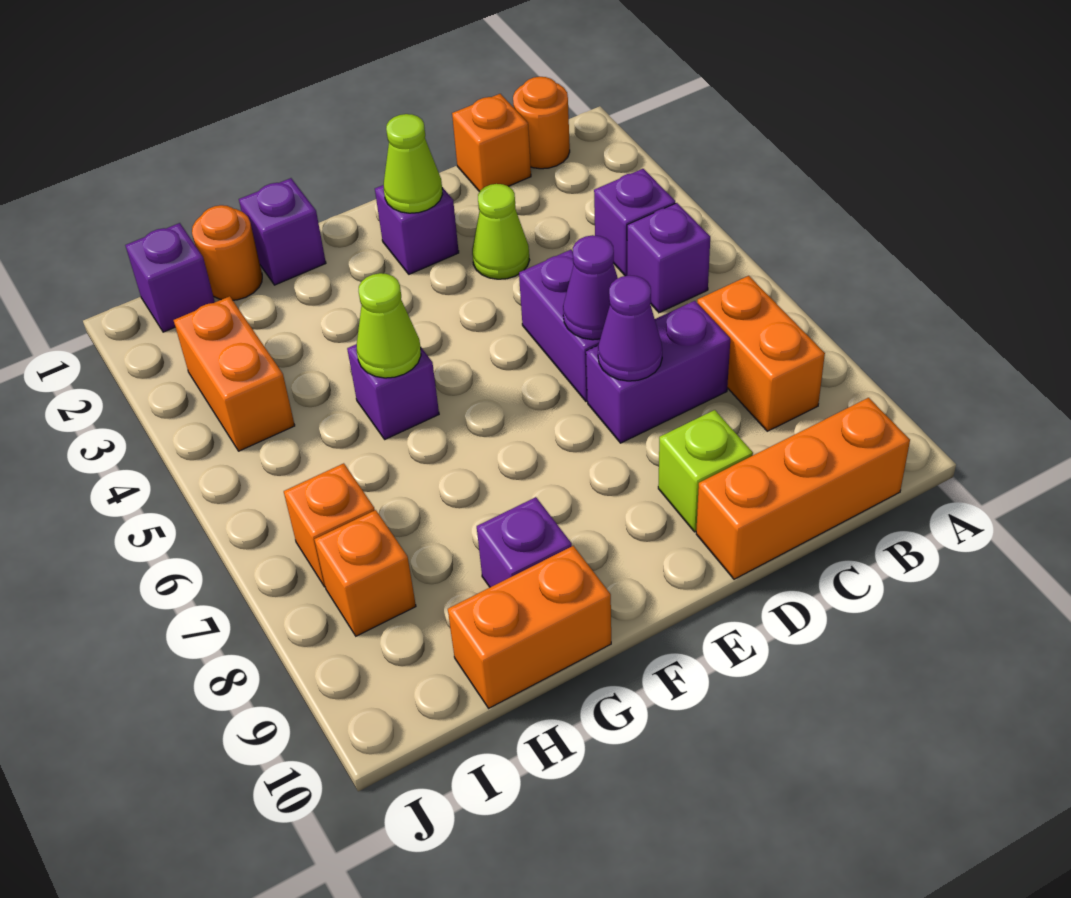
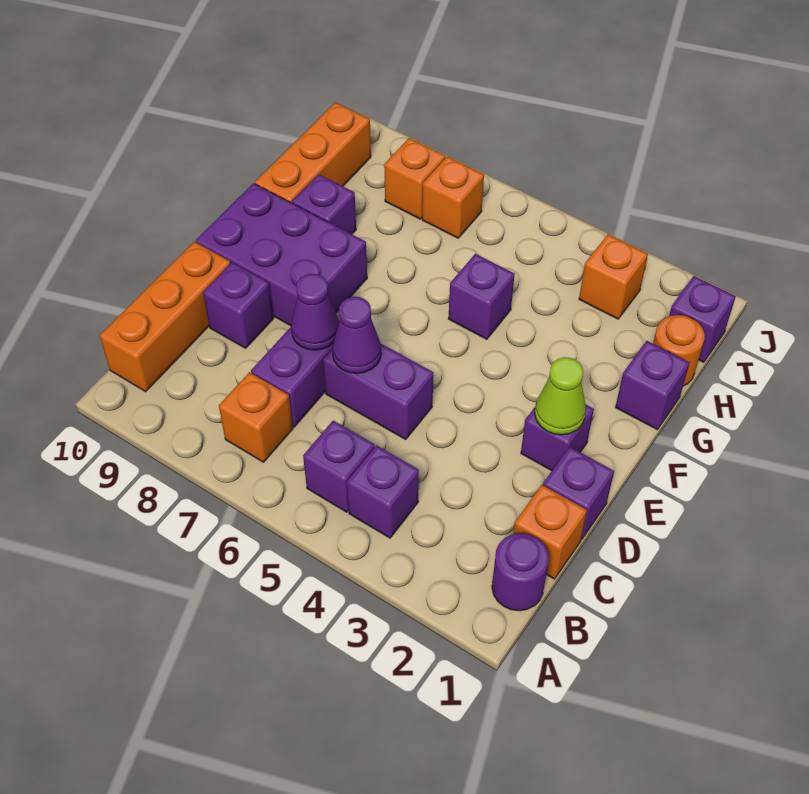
orange round brick B1 level 1 -> purple round brick B1 level 1
orange brick B7:B8 level 1 -> orange brick B7 level 1
none -> purple brick D1 level 1
lime cone D3 level 1 -> none
lime brick D9 level 1 -> purple brick D9 level 1
none -> purple brick E8:F10 level 1
lime cone G5 level 2 -> none
orange brick G10:H10 level 1 -> orange brick G10:I10 level 1
orange brick I3:I4 level 1 -> orange brick I3 level 1

